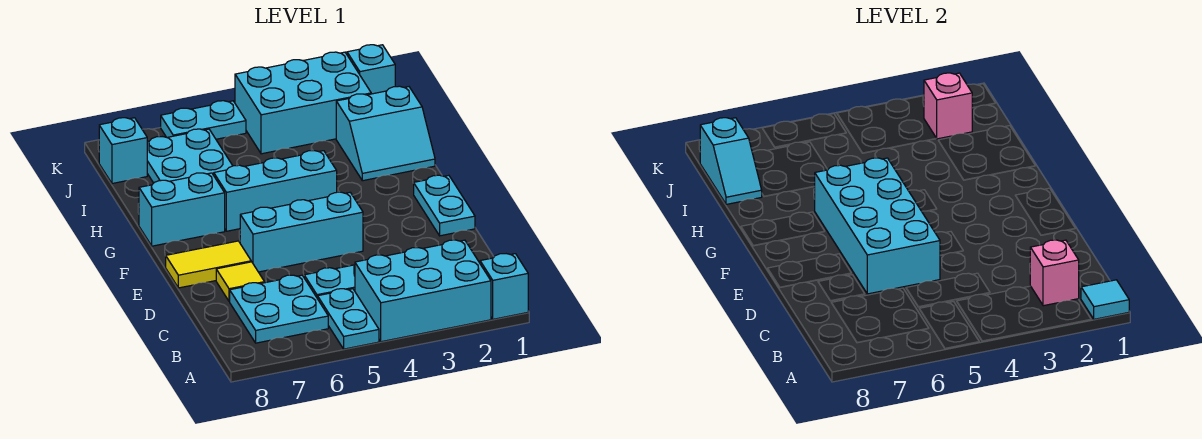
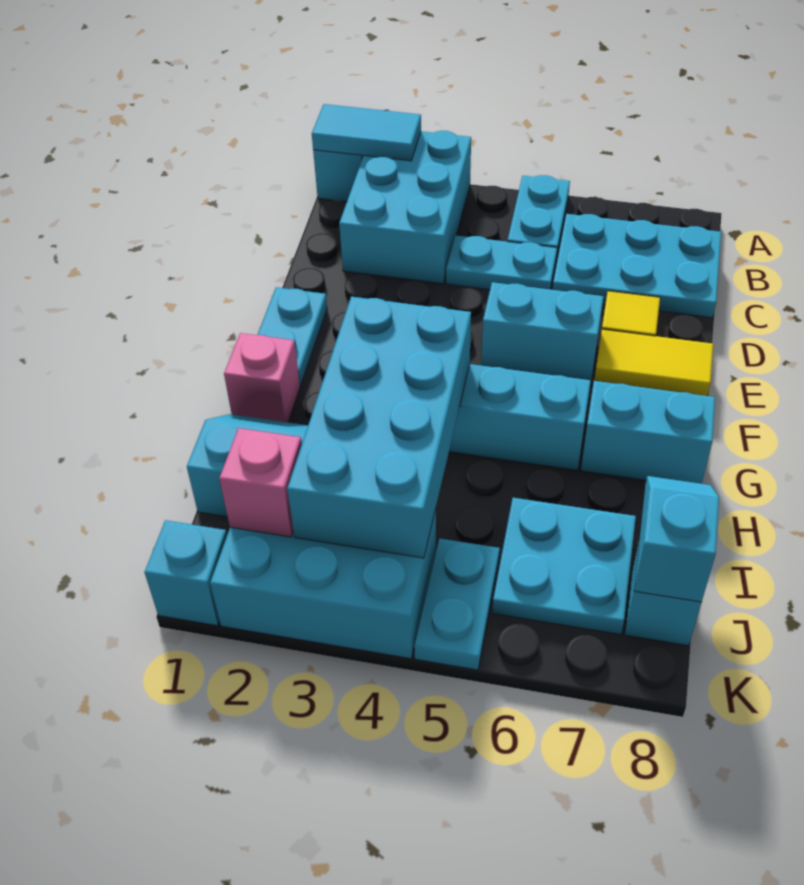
cyan tile A1 level 2 -> cyan tile A1:A2 level 2
cyan brick A2:B4 level 1 -> cyan brick A2:C3 level 1
pink brick B2 level 2 -> pink brick G1 level 1
cyan plate B6:C7 level 1 -> cyan plate B6:C8 level 1
cyan brick D5:G6 level 2 -> cyan brick G3:J4 level 2
cyan brick E4:E6 level 1 -> cyan brick E5:E6 level 1
cyan plate K5:K6 level 1 -> cyan plate J5:K5 level 1

